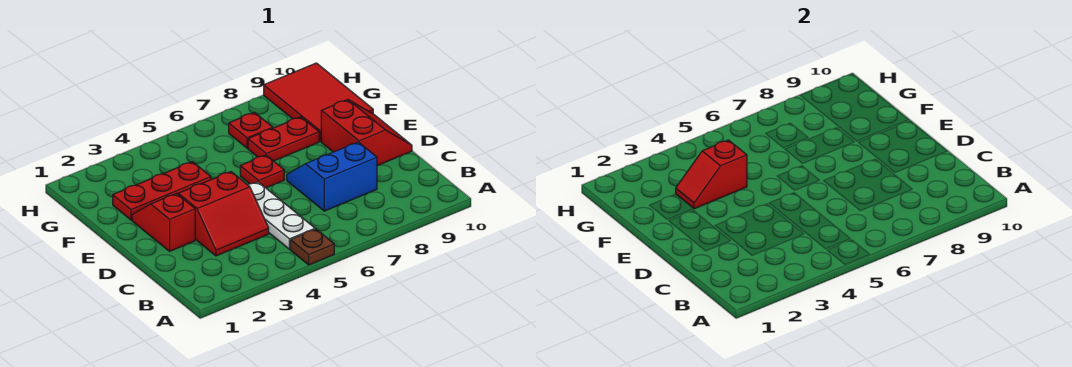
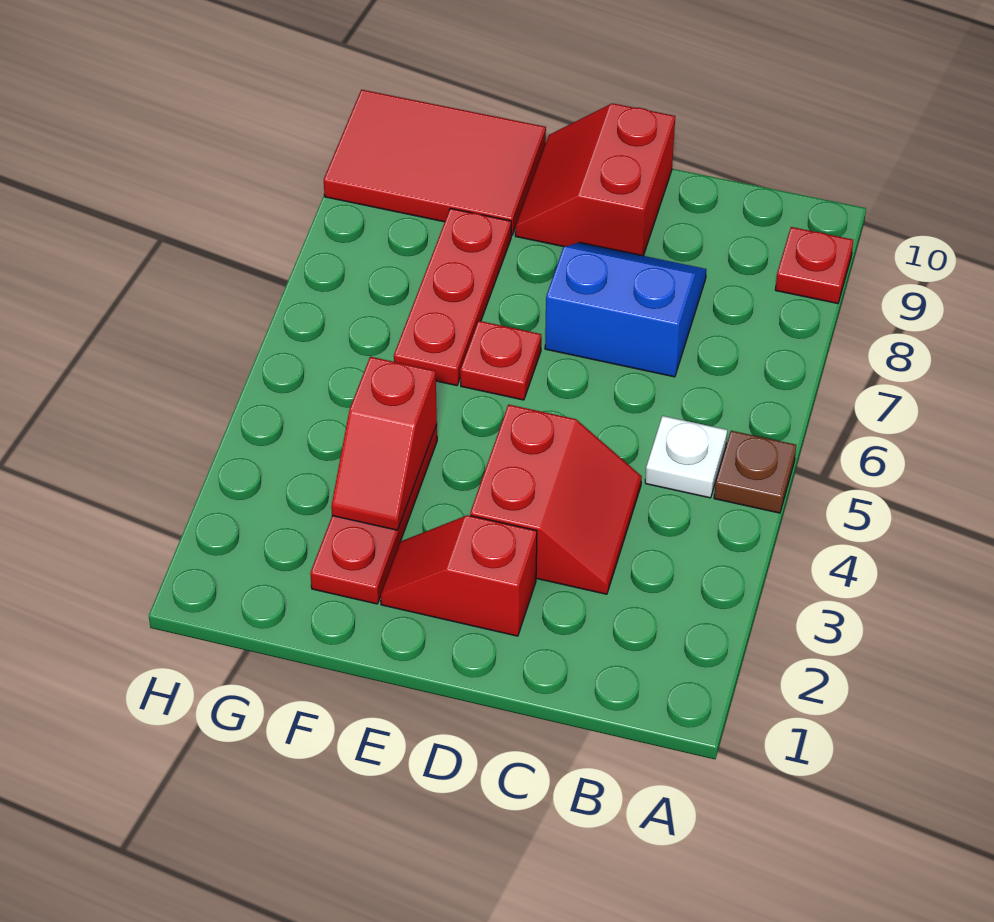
white plate B5:D5 level 1 -> white plate B5 level 1
blue slope C7:D8 level 1 top C -> blue slope C7:D8 level 1 top 7
red slope D9:E10 level 1 top 9 -> red slope D9:E10 level 1 top D
red plate F7:F8 level 1 -> red plate F6:F8 level 1
red plate G7 level 1 -> red plate A9 level 1

